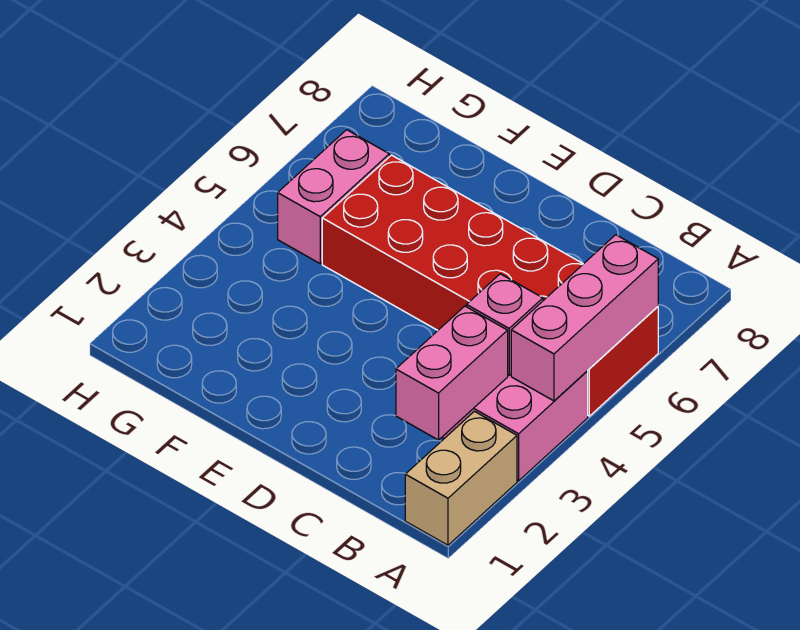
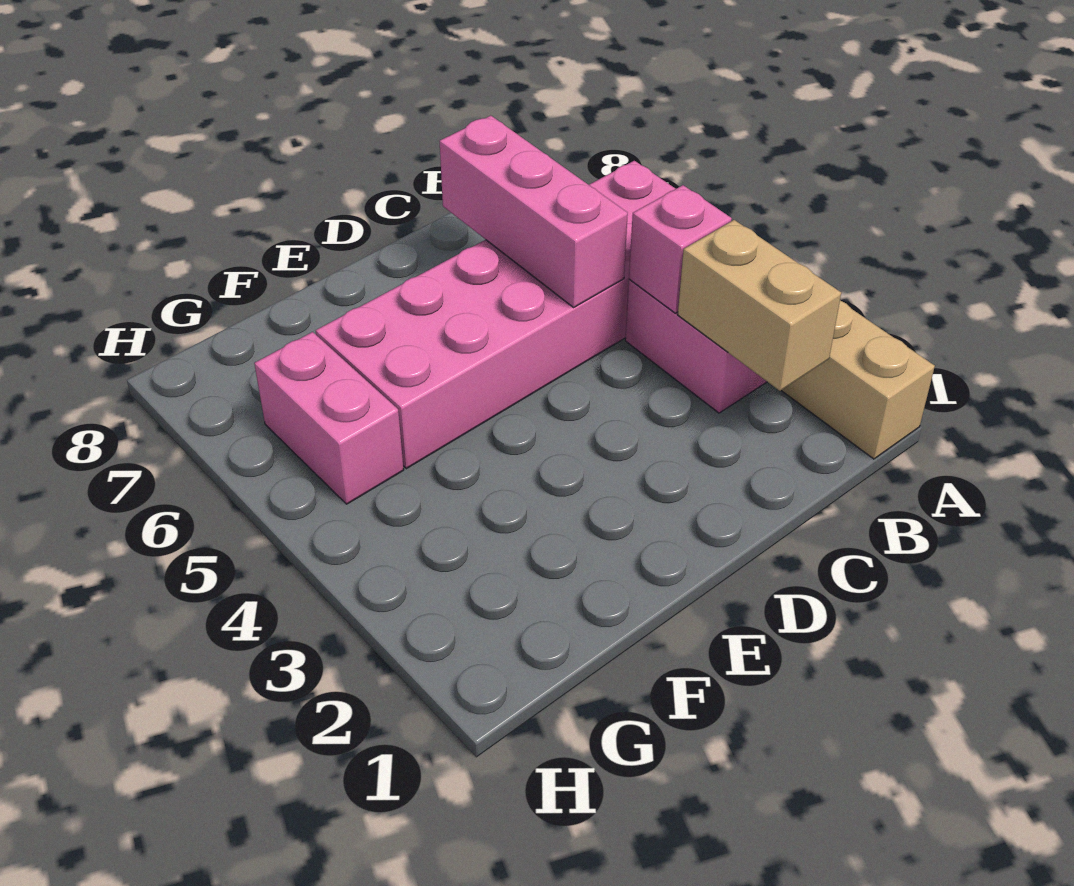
pink brick A4:A6 level 2 -> pink brick C5:C7 level 2
red brick A5:F6 level 1 -> pink brick A5:F6 level 1
pink brick B2:B3 level 2 -> tan brick B2:B3 level 2

